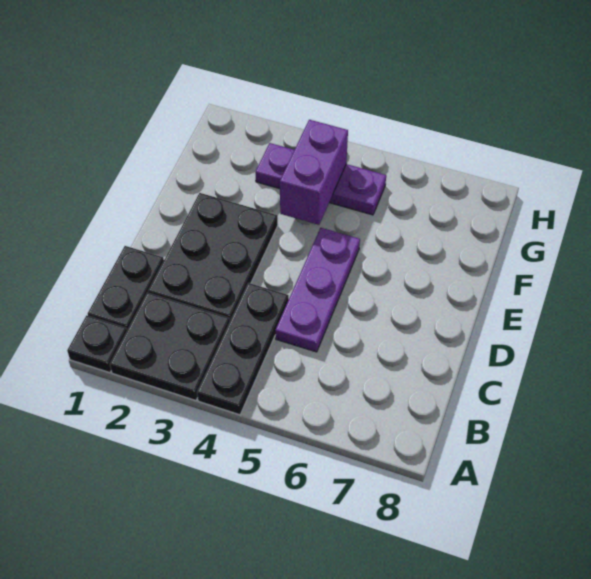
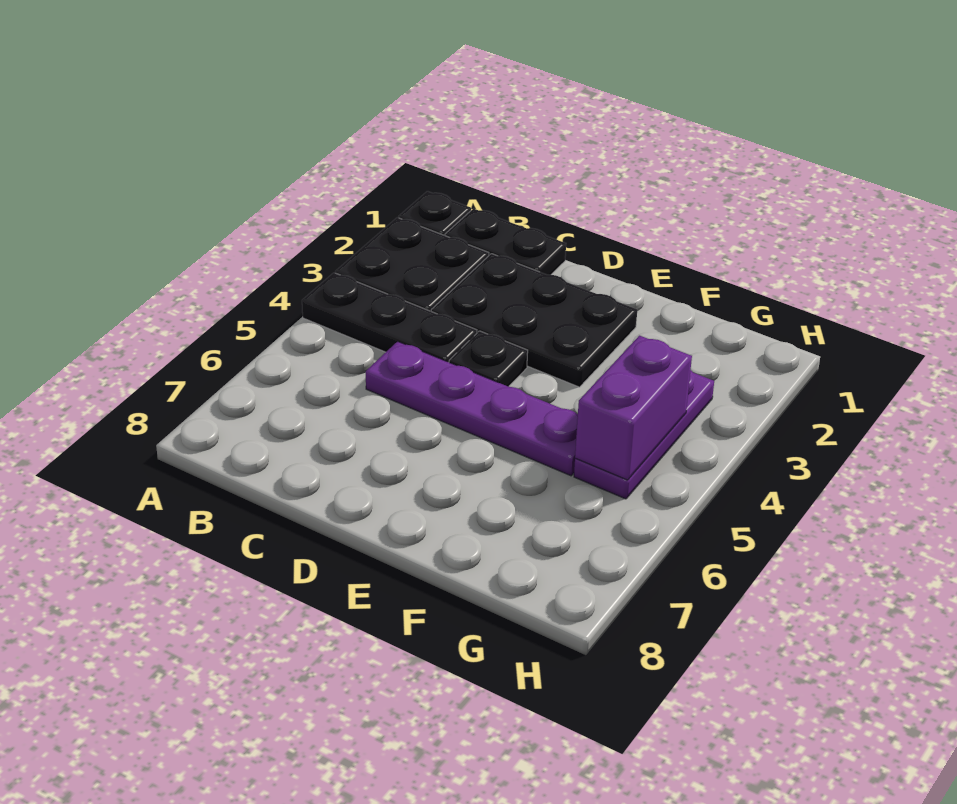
purple plate C5:E5 level 1 -> purple plate C5:F5 level 1
none -> black plate D4 level 1
purple brick F4:G4 level 2 -> purple brick G4:G5 level 2

